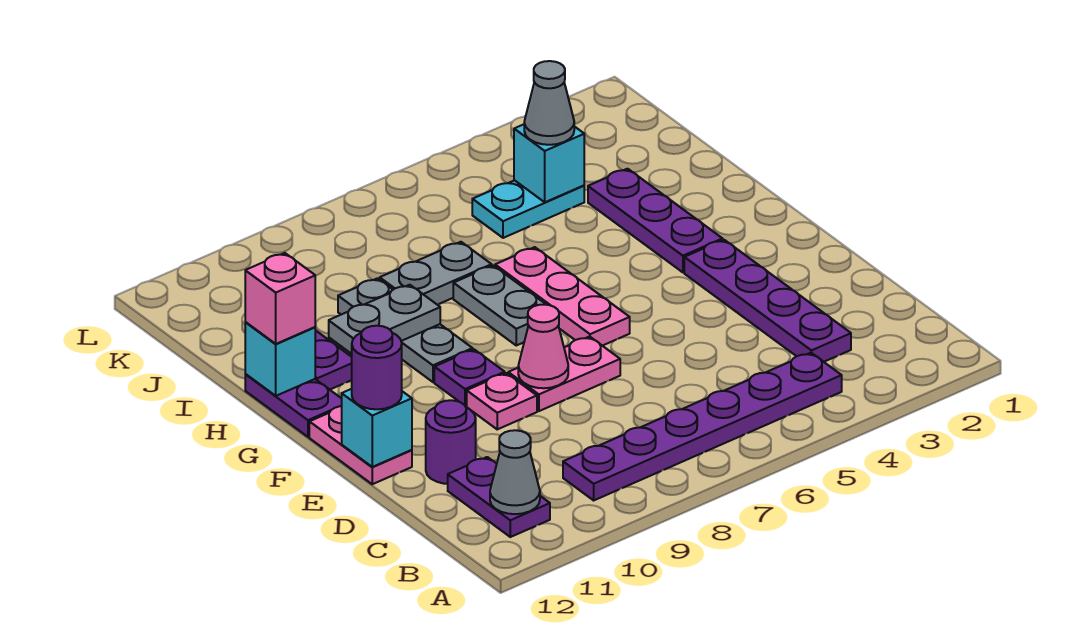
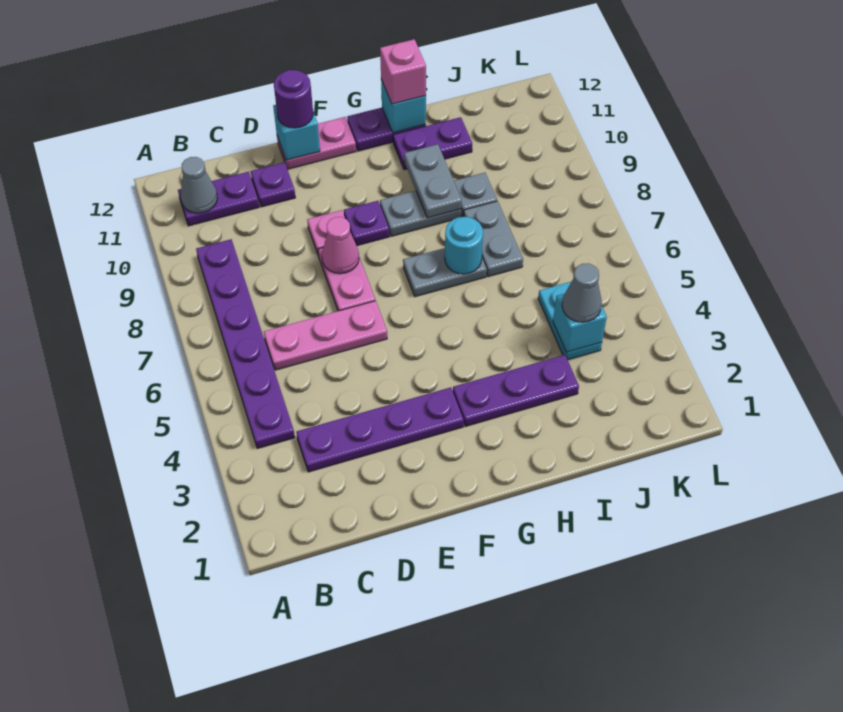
purple round brick D11 level 1 -> purple plate D11 level 1
pink plate F6:H6 level 1 -> pink plate C6:E6 level 1
none -> cyan round brick H7 level 2

